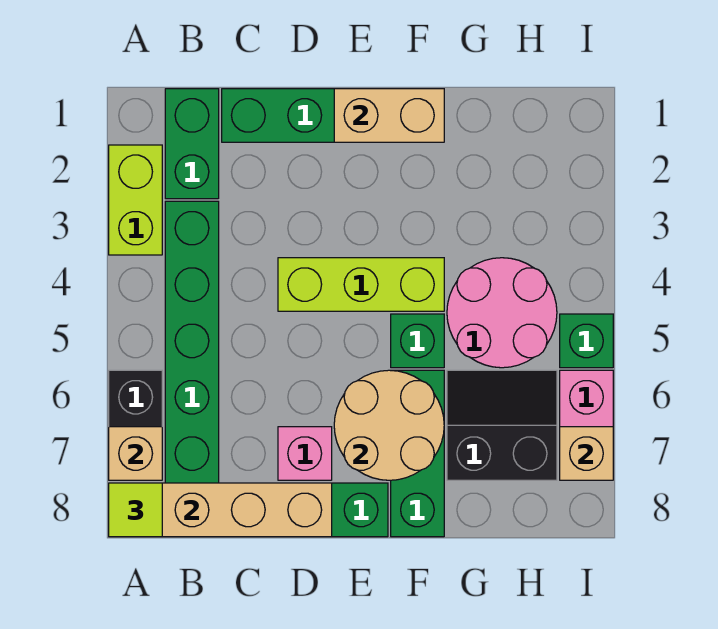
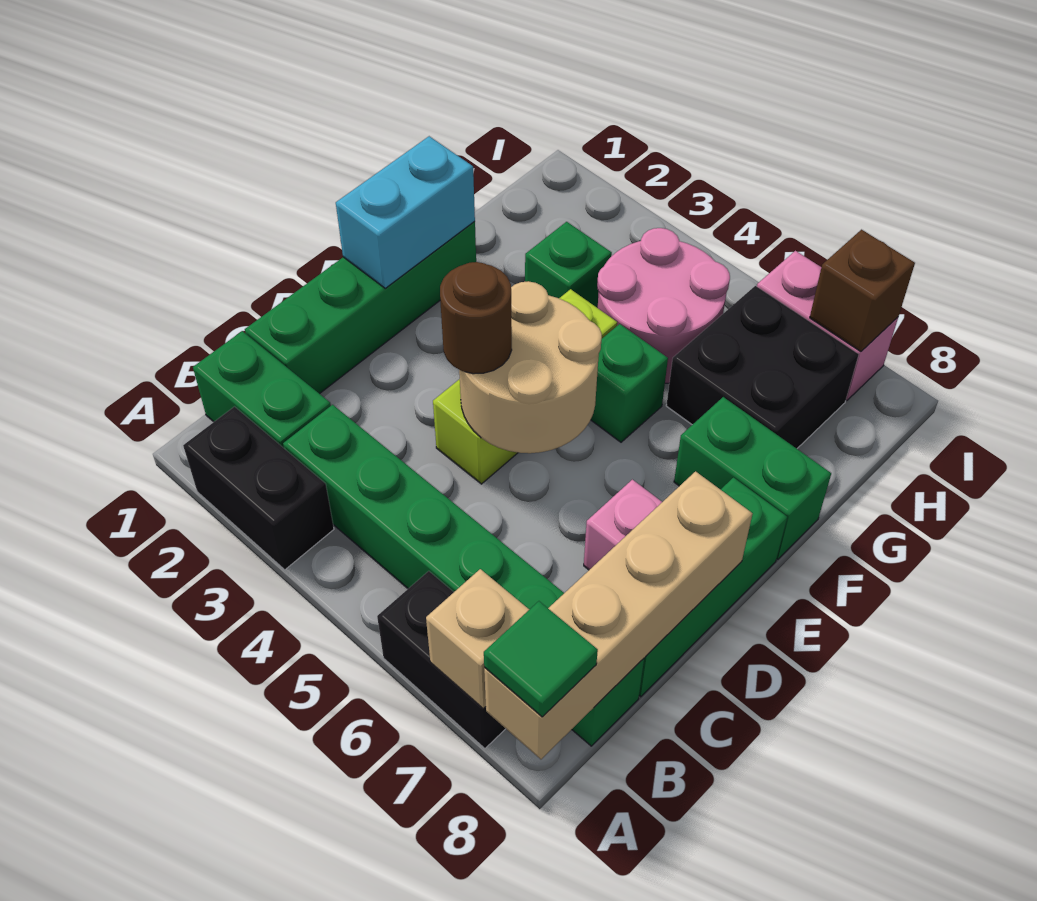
lime brick A2:A3 level 1 -> black brick A2:A3 level 1
lime tile A8 level 3 -> green tile A8 level 3
none -> brown round brick D4 level 3
tan brick E1:F1 level 2 -> cyan brick E1:F1 level 2
tan round brick E6:F7 level 2 -> tan round brick D4:E5 level 2
green brick F6:F8 level 1 -> green brick F7:F8 level 1
black slope G6:H7 level 1 top 7 -> black brick G6:H7 level 1
green brick I5 level 1 -> green brick G3 level 1
tan brick I7 level 2 -> brown brick I7 level 2

